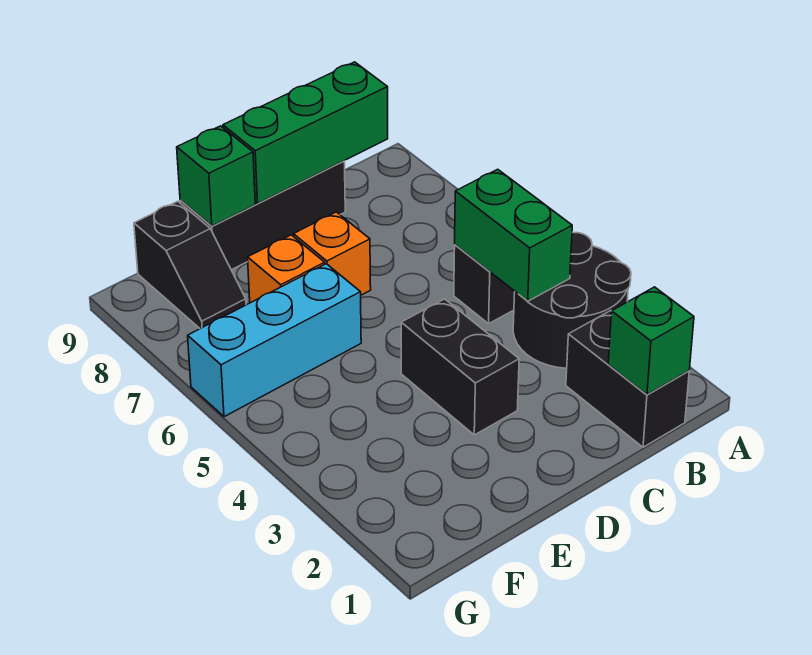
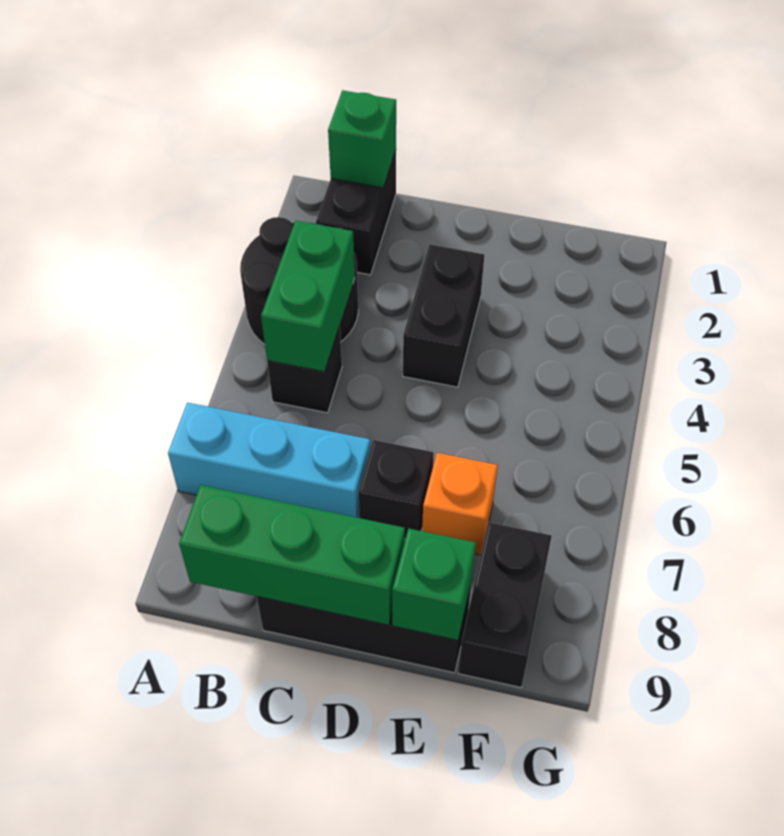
orange brick D7 level 1 -> black brick D7 level 1
cyan brick E6:G6 level 1 -> cyan brick A7:C7 level 1
black slope F8:F9 level 1 top 9 -> black brick F8:F9 level 1

